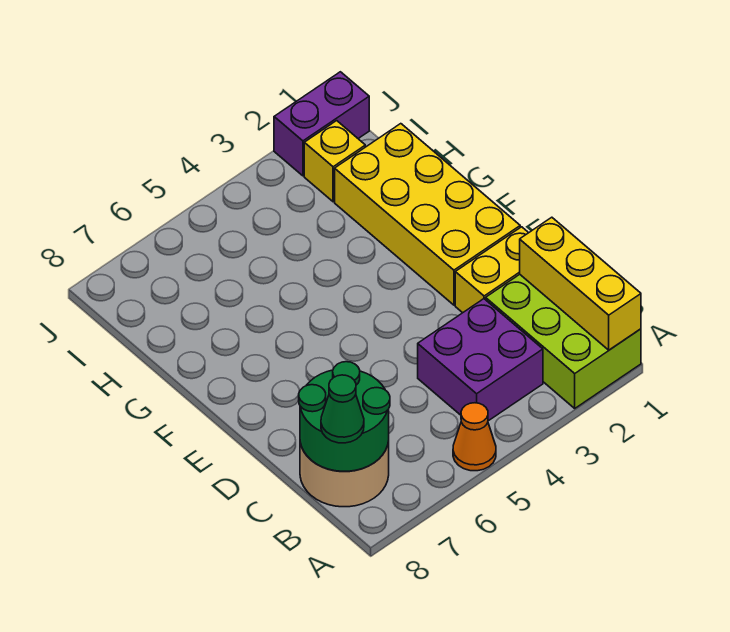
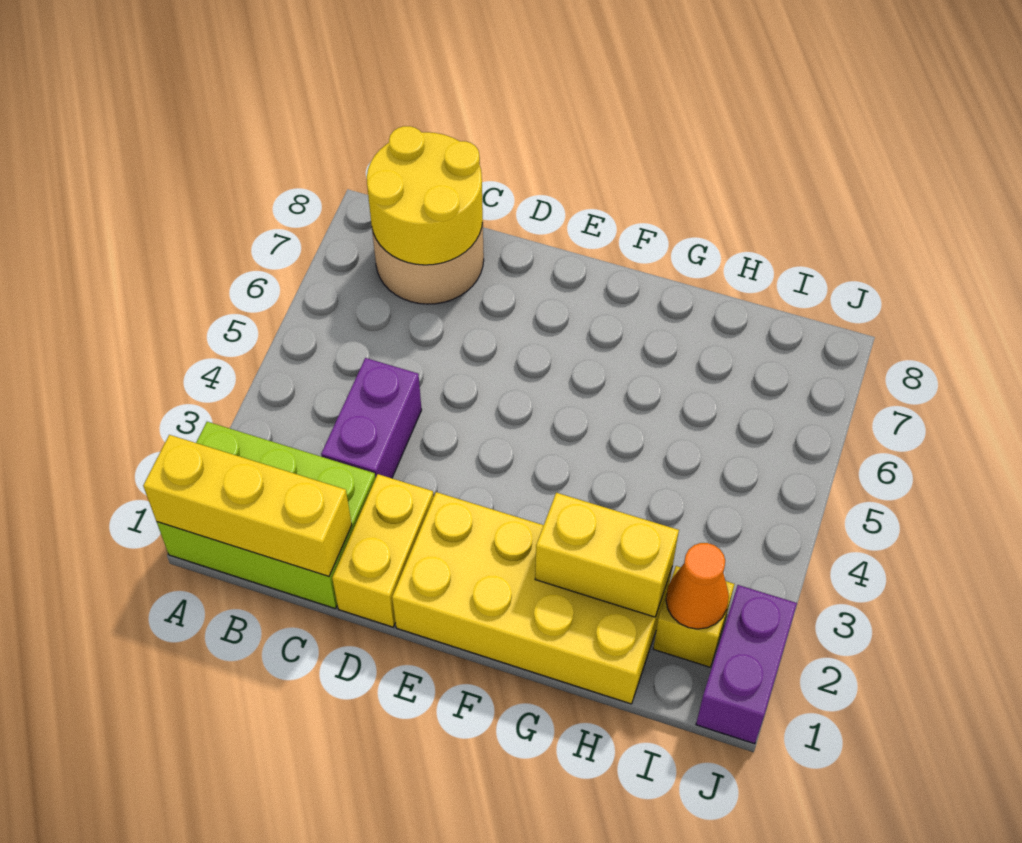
orange cone A5 level 1 -> orange cone I2 level 2
purple brick B3:C4 level 1 -> purple brick C3:C4 level 1
green round brick B7:C8 level 2 -> yellow round brick B7:C8 level 2
green cone B8 level 3 -> none
none -> yellow brick G2:H2 level 2

